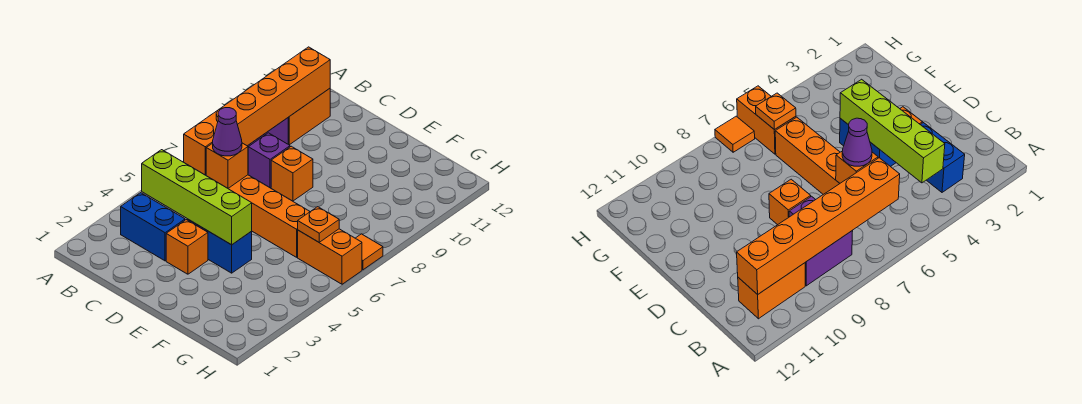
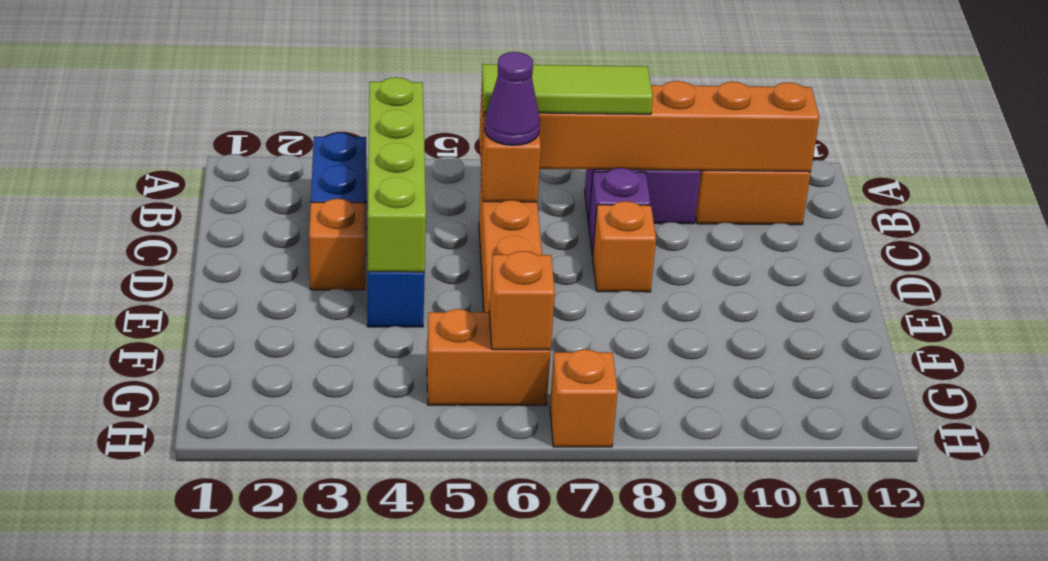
none -> lime tile B6:B8 level 3
orange brick G6:H6 level 1 -> orange brick G5:G6 level 1
orange plate G6 level 2 -> orange brick G6 level 2
orange tile H7 level 1 -> orange brick H7 level 1

